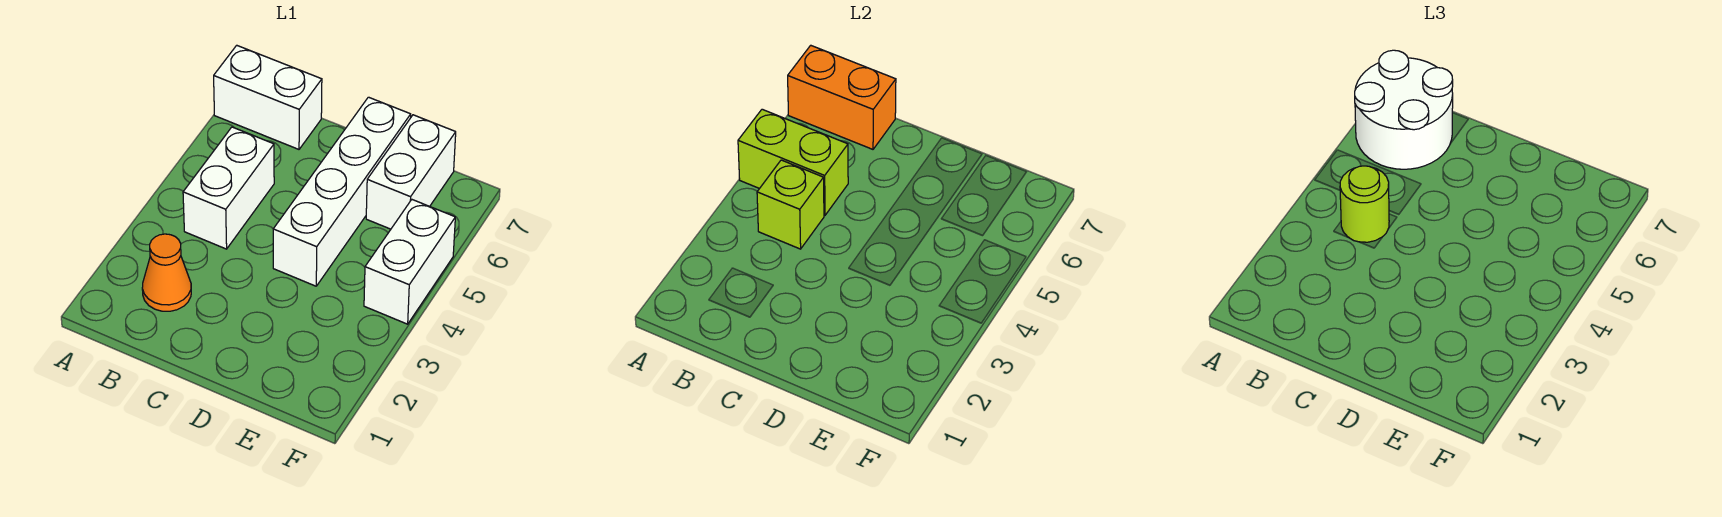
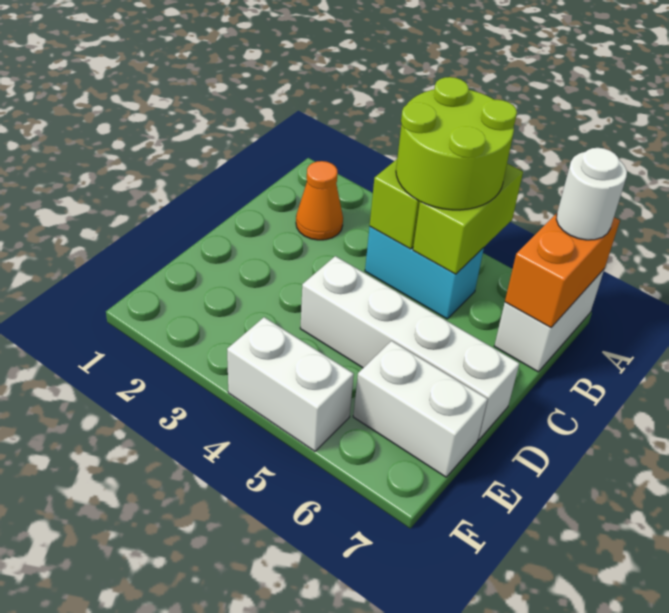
white round brick A6:B7 level 3 -> white round brick A7 level 3
white brick B4:B5 level 1 -> cyan brick B4:B5 level 1
lime round brick B4 level 3 -> lime round brick A4:B5 level 3

